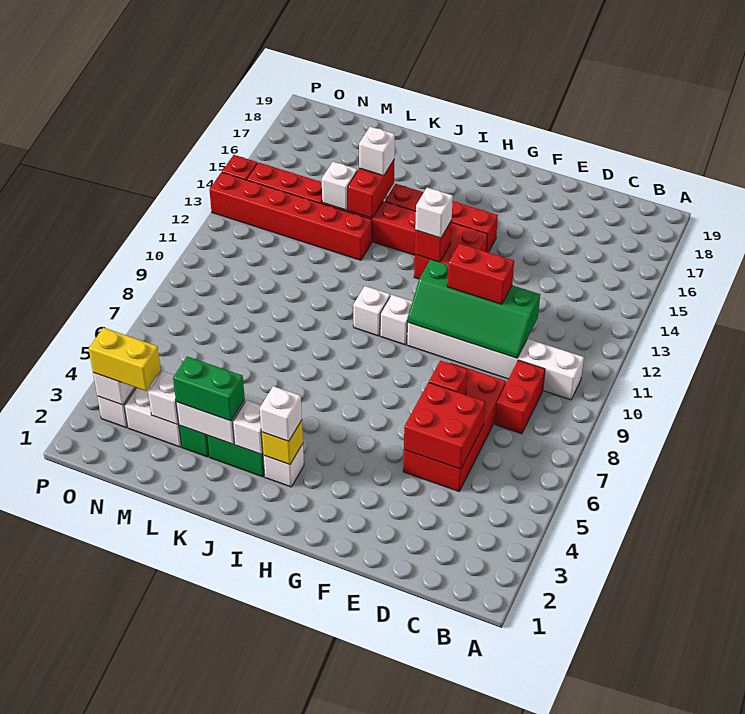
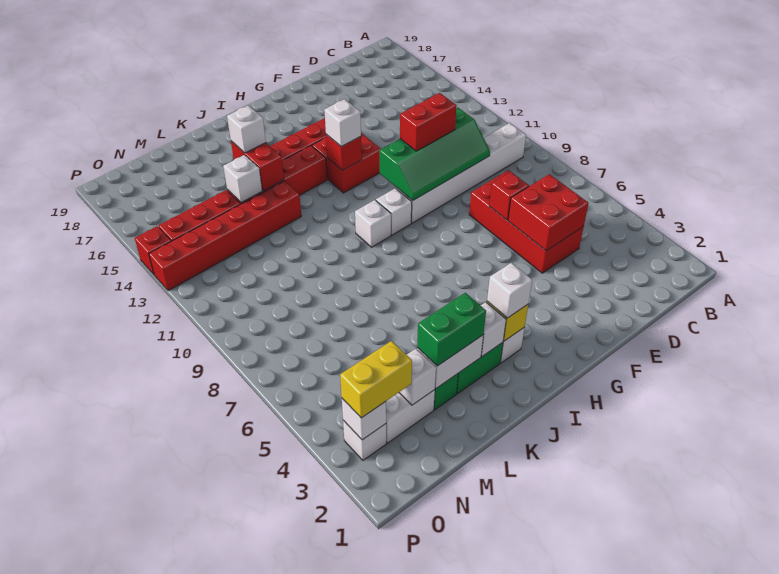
red brick C8:C9 level 1 -> none

